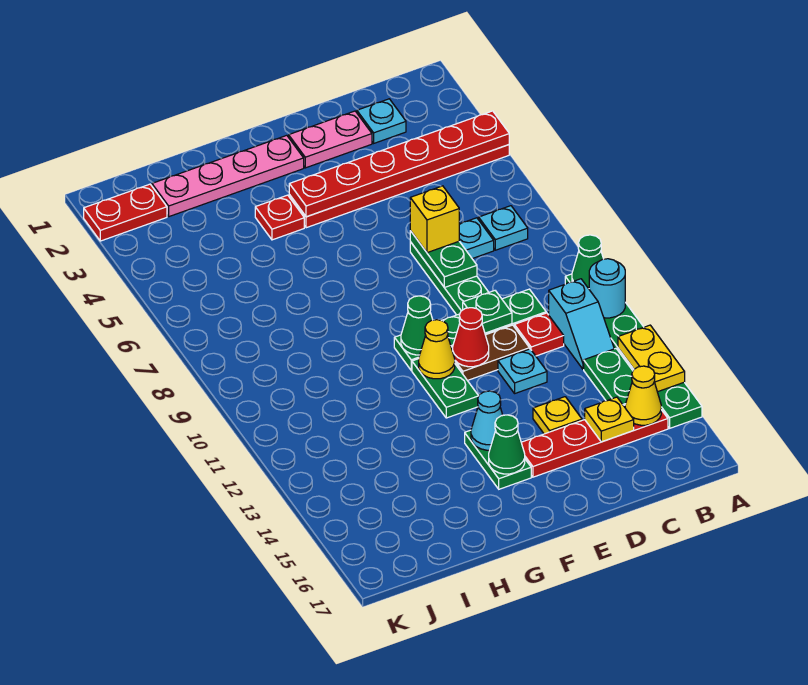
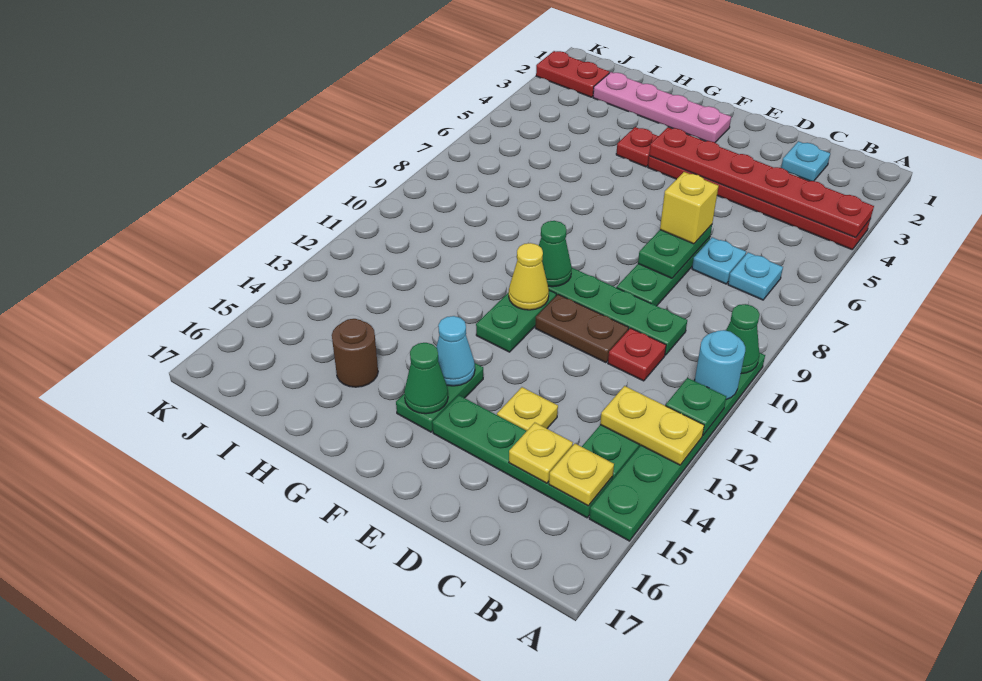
yellow plate A13:A14 level 2 -> yellow plate A13:B13 level 2
cyan slope B11:B12 level 1 top 11 -> none
red plate B15:E15 level 1 -> green plate B15:E15 level 1
yellow cone B15 level 2 -> yellow plate B15 level 2
pink plate D2:E2 level 1 -> none
green plate D10 level 2 -> green plate A12 level 2
cyan plate D12 level 1 -> none
red cone E11 level 2 -> none
none -> brown round brick H15 level 1

